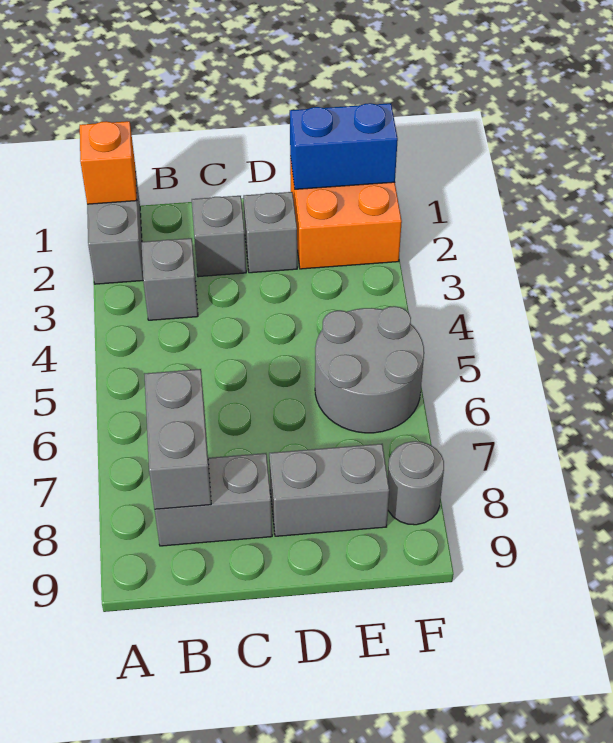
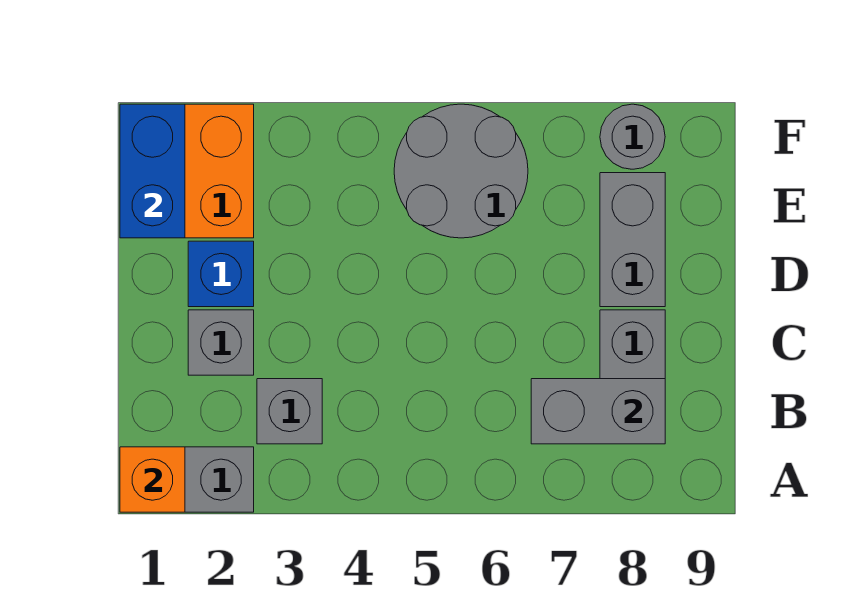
grey brick D2 level 1 -> blue brick D2 level 1

